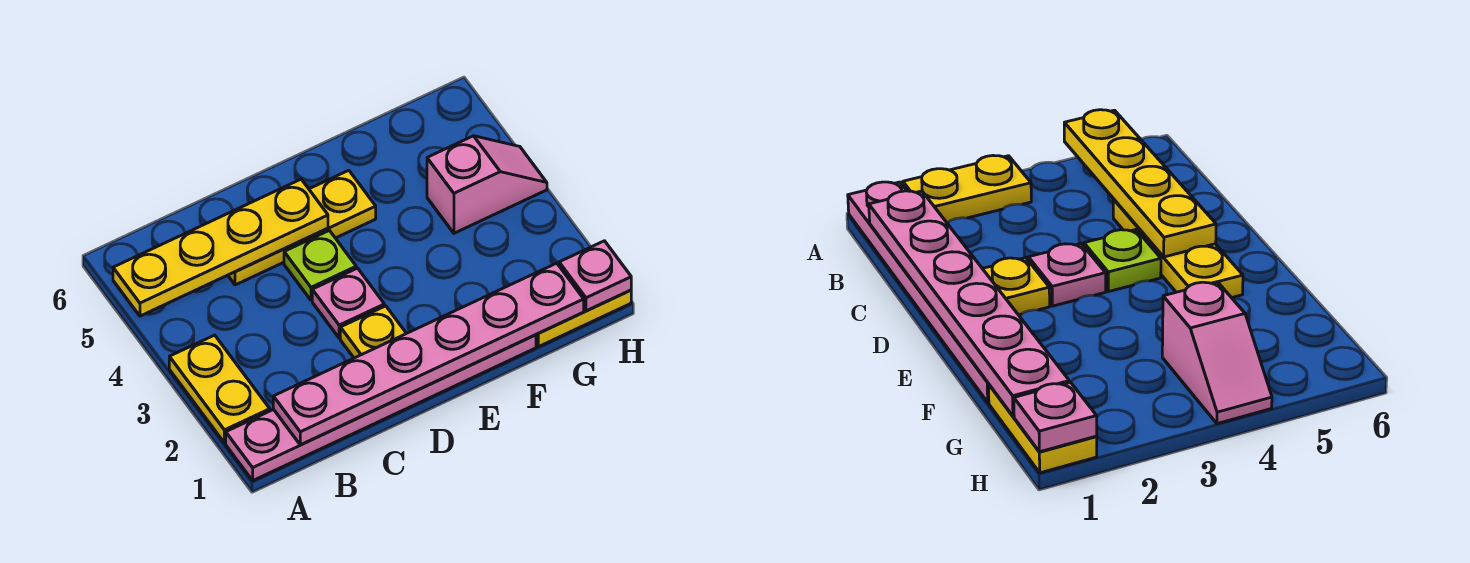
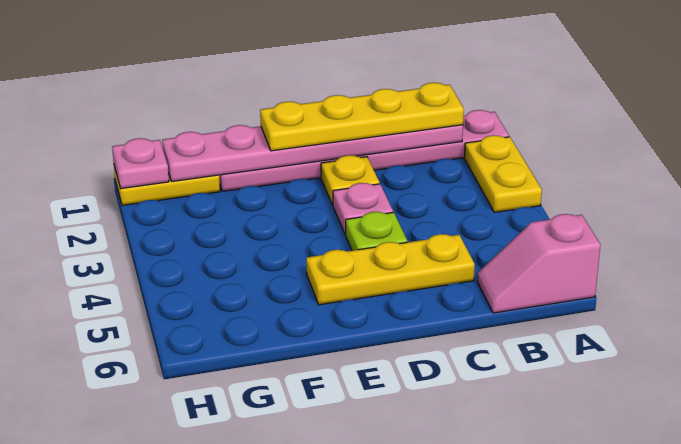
yellow plate A5:D5 level 2 -> yellow plate B1:E1 level 3
pink slope G4:H4 level 1 top G -> pink slope A6:B6 level 1 top A

